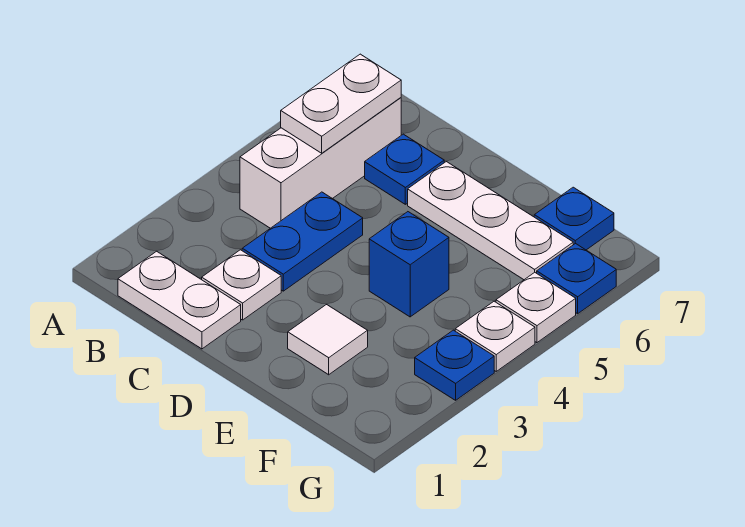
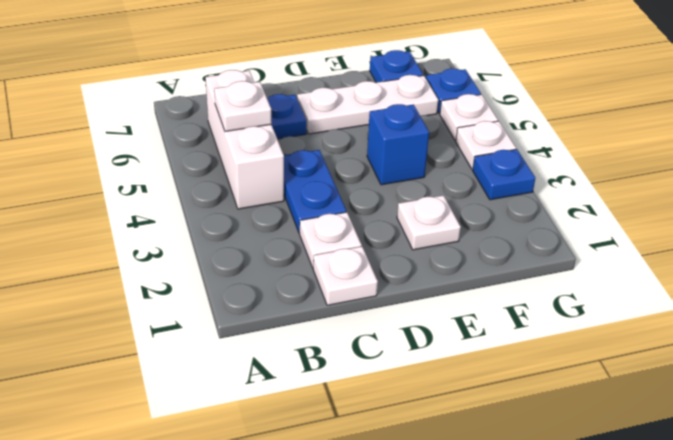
white plate B1:C1 level 1 -> white plate C1 level 1
white plate B5:B6 level 2 -> white plate B5 level 2
white tile E2 level 1 -> white plate E2 level 1

